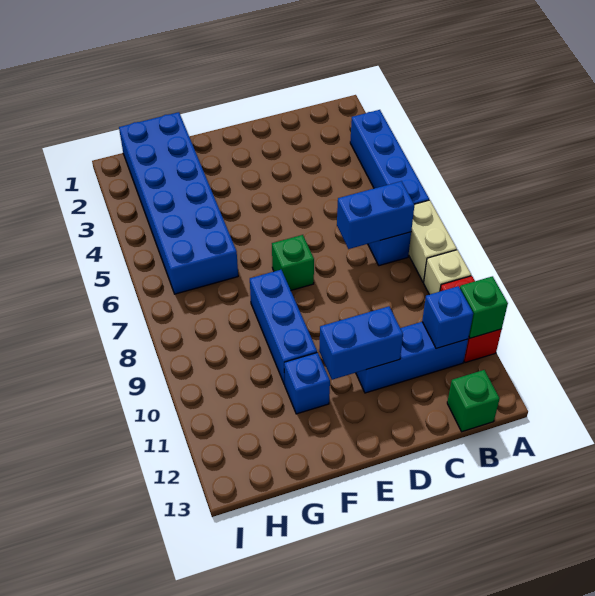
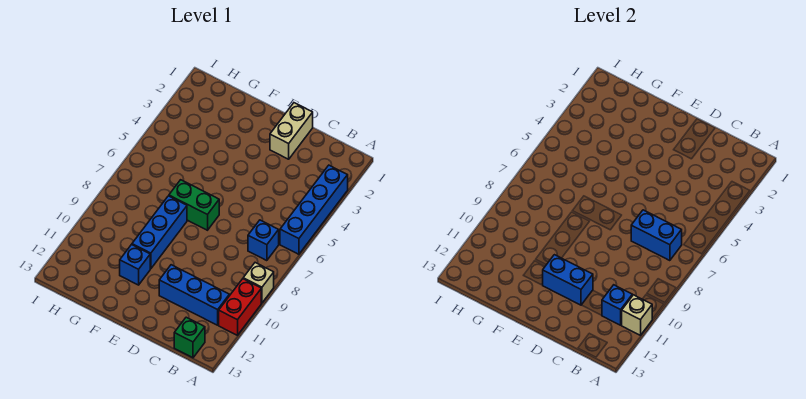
tan brick A7:A8 level 1 -> tan brick D1:D2 level 1
green brick A11 level 2 -> tan brick A11 level 2
green brick E7 level 1 -> green brick E7:F7 level 1
blue brick G1:H6 level 1 -> none

